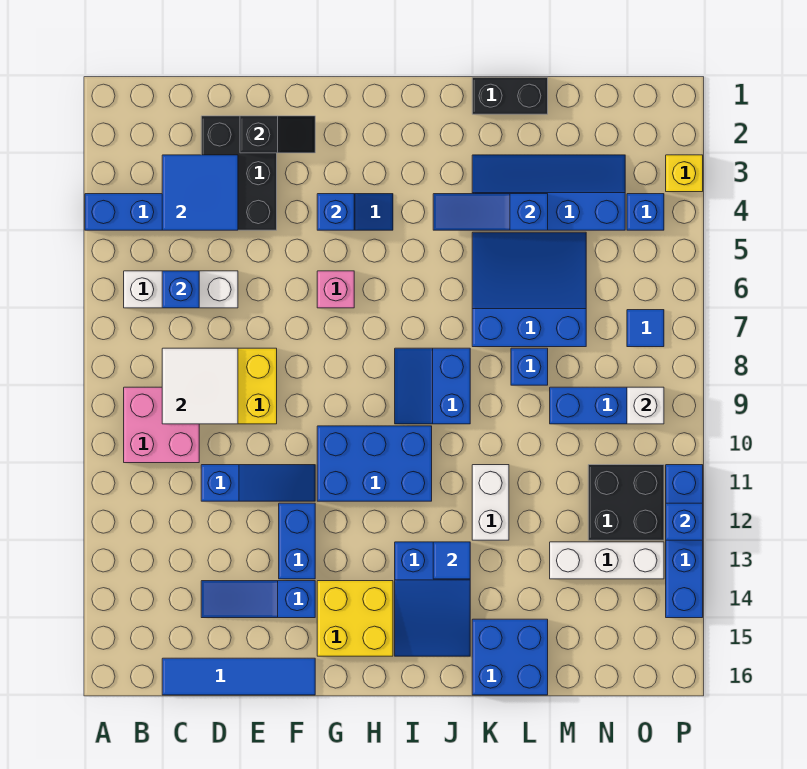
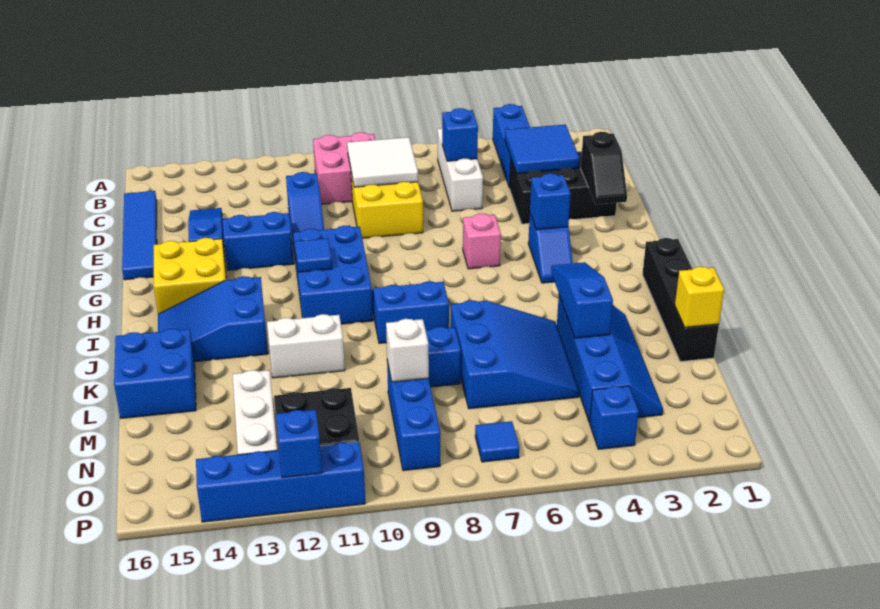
blue tile J13 level 2 -> blue tile H11 level 2
black brick K1:L1 level 1 -> black brick I1:L1 level 1
white brick O9 level 2 -> white brick M9 level 2
yellow brick P3 level 1 -> yellow brick L1 level 2

